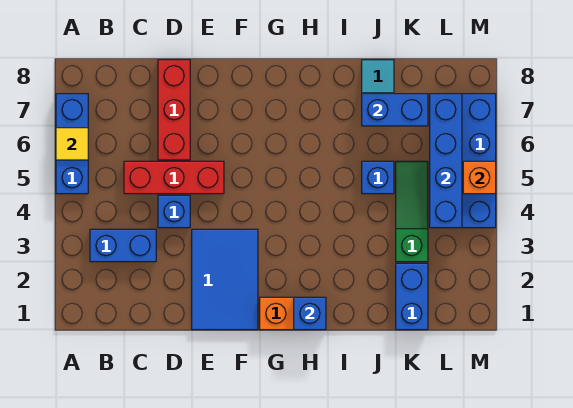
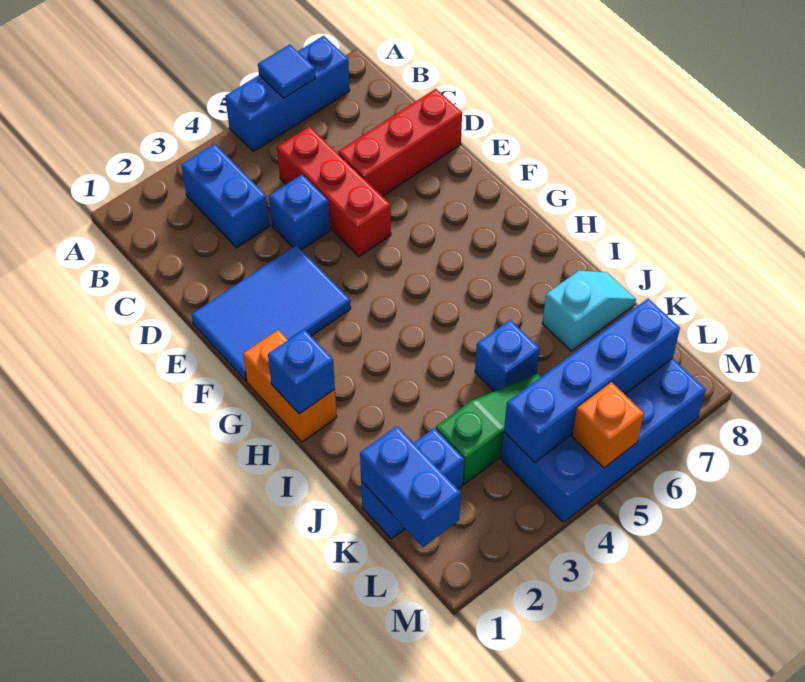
yellow tile A6 level 2 -> blue tile A6 level 2
blue brick J7:K7 level 2 -> blue brick K1:L1 level 2

